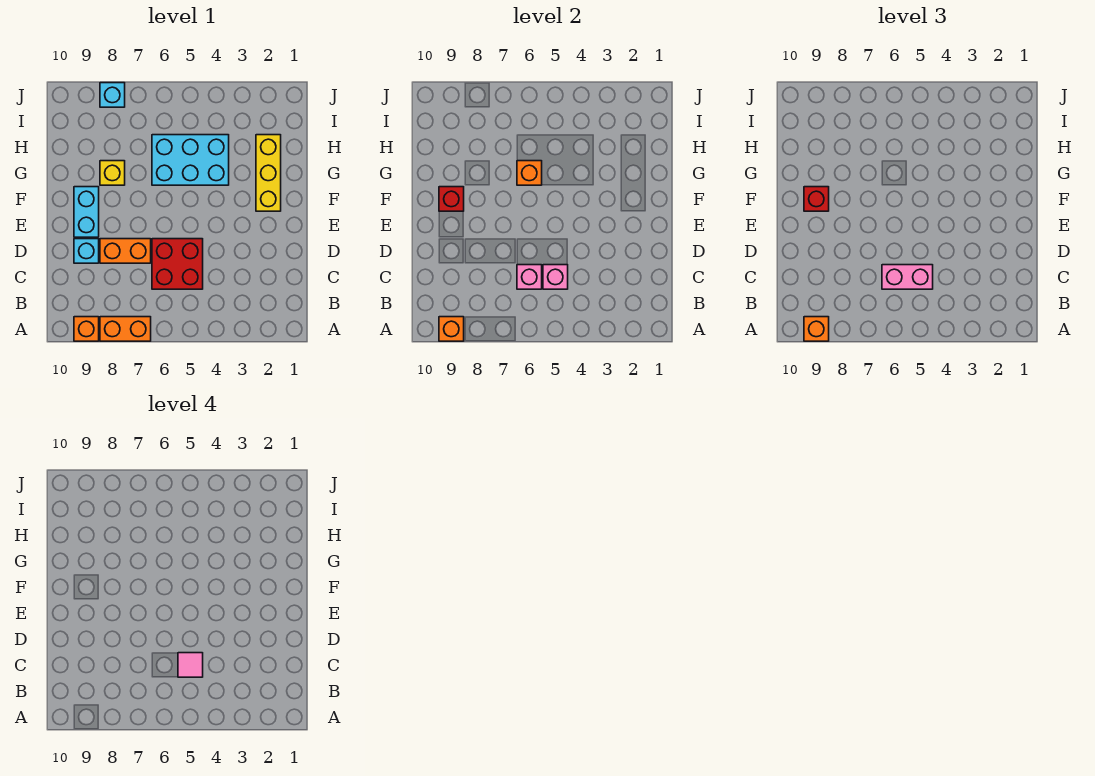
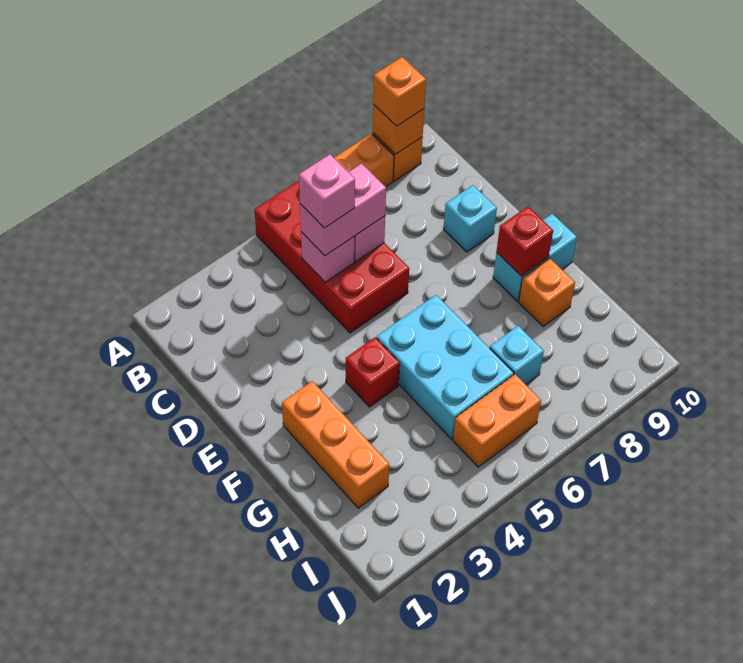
red brick C5:D6 level 1 -> red brick A5:D6 level 1
pink tile C5 level 4 -> pink brick C5 level 4
orange brick D7:D8 level 1 -> orange brick I5:I6 level 1
cyan brick E9:F9 level 1 -> cyan brick F9:F10 level 1
yellow brick F2:H2 level 1 -> orange brick F2:H2 level 1
red brick F9 level 3 -> red brick F4 level 1
cyan brick G4:H6 level 1 -> cyan brick F5:H6 level 1
orange brick G6 level 2 -> orange brick G9 level 1
yellow brick G8 level 1 -> none
cyan brick J8 level 1 -> cyan brick H7 level 1

